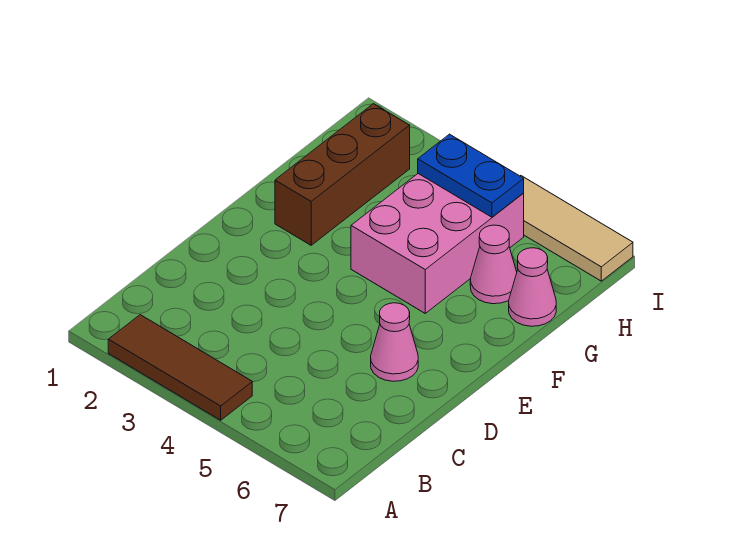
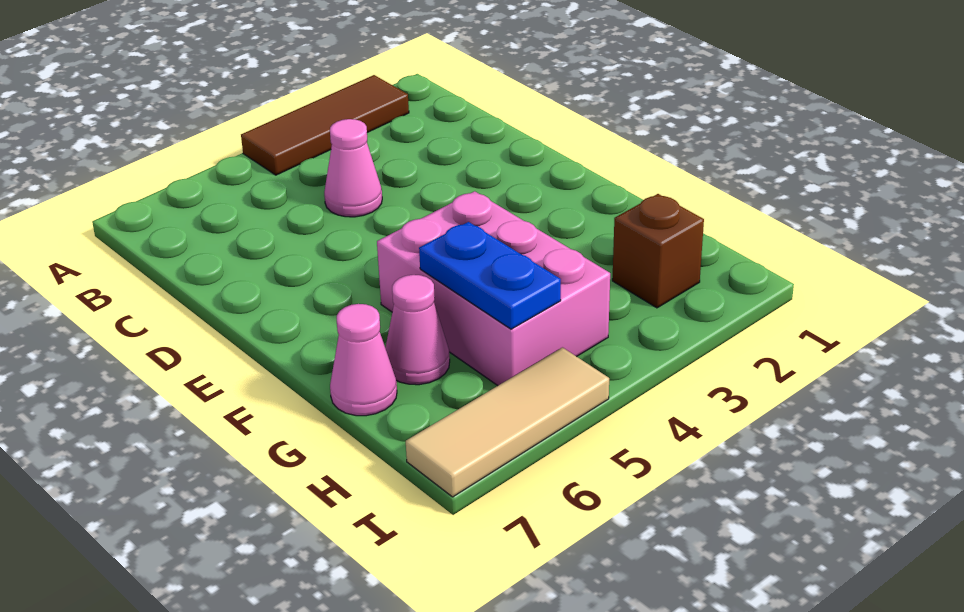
pink cone D6 level 1 -> pink cone C4 level 1
brown brick F2:H2 level 1 -> brown brick H2 level 1
blue plate H4:H5 level 2 -> blue plate G5:H5 level 2

